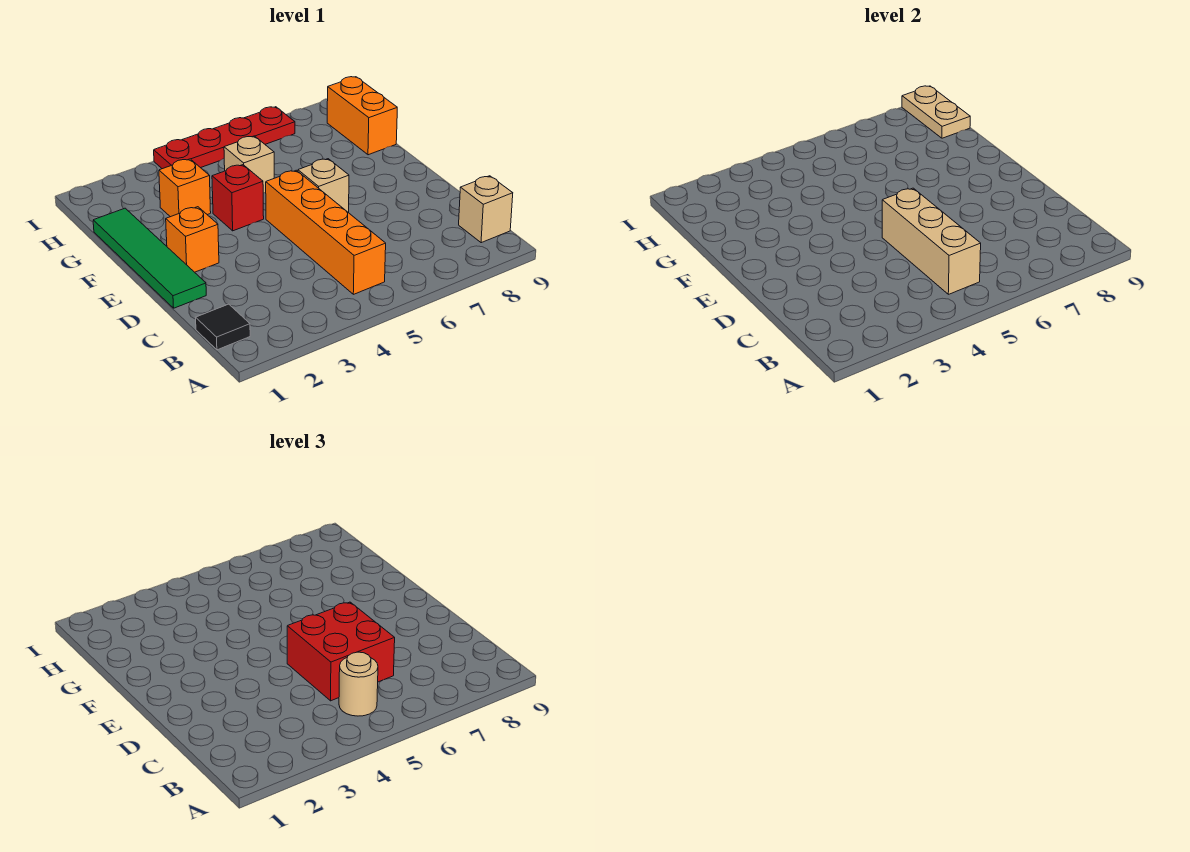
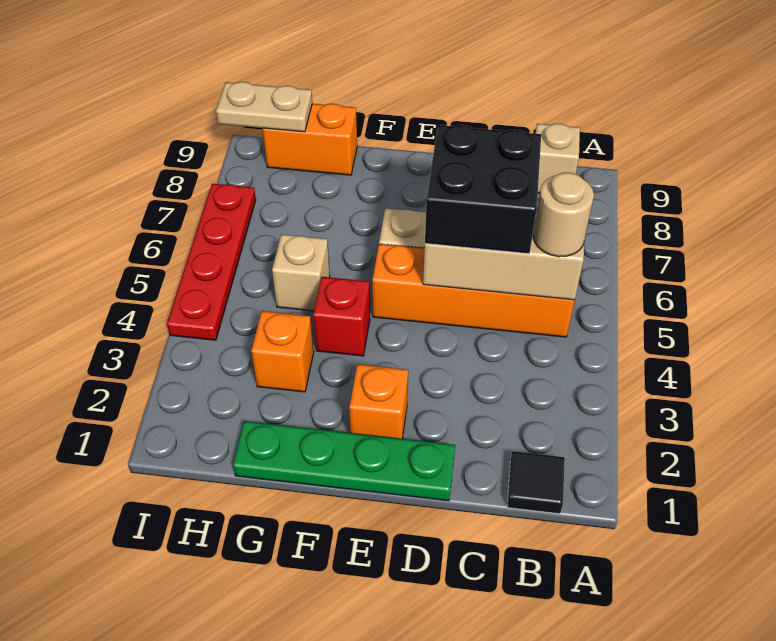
red brick C5:D6 level 3 -> black brick C5:D6 level 3
green tile D1:G1 level 1 -> green plate D1:G1 level 1

